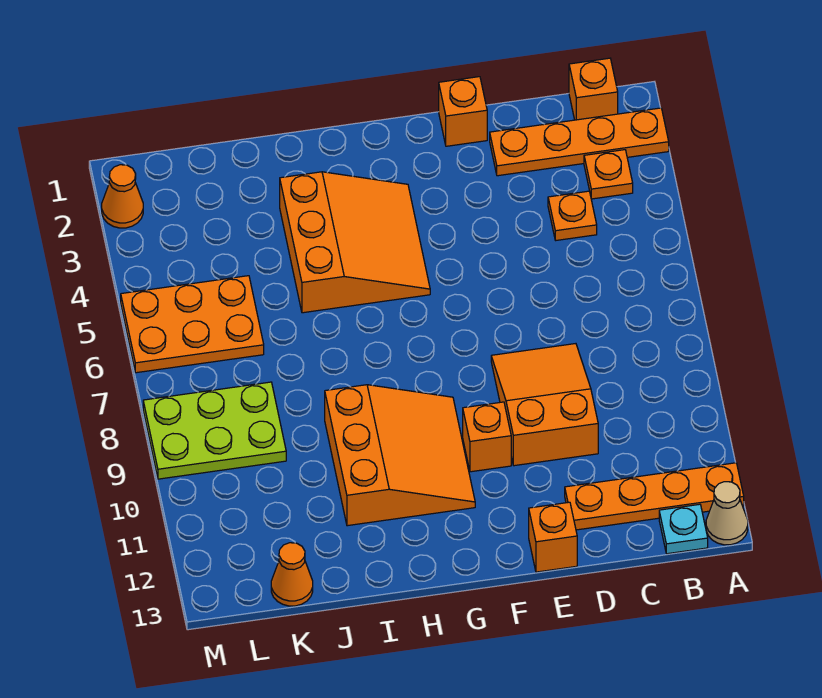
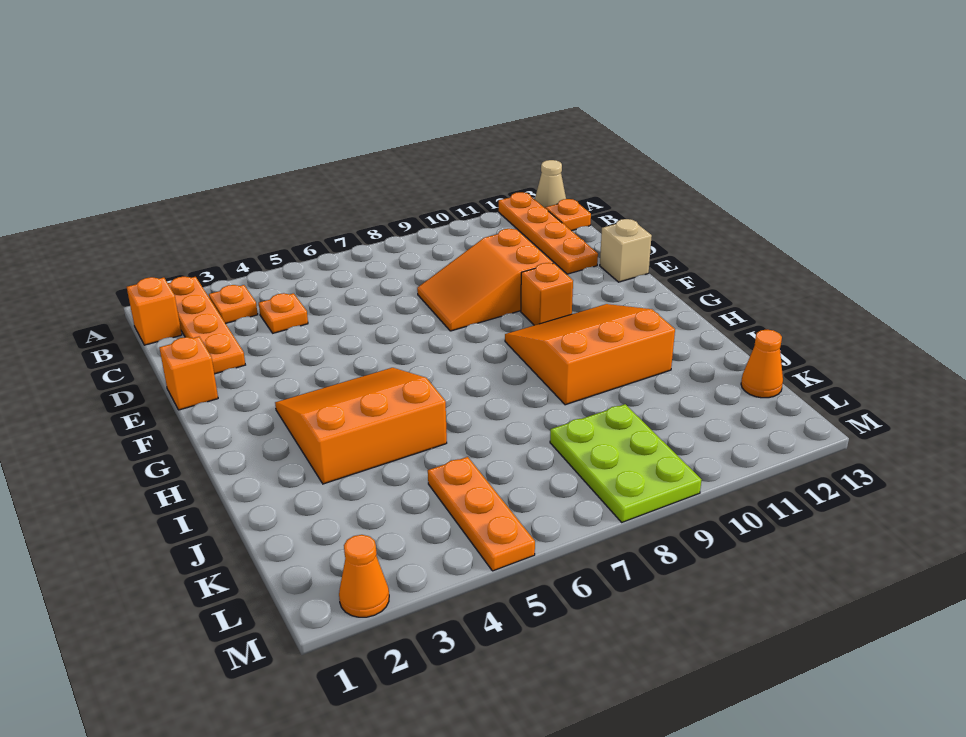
cyan plate B13 level 1 -> orange plate B13 level 1
orange brick E13 level 1 -> tan brick E13 level 1
orange plate K5:M6 level 1 -> orange plate K5:M5 level 1

